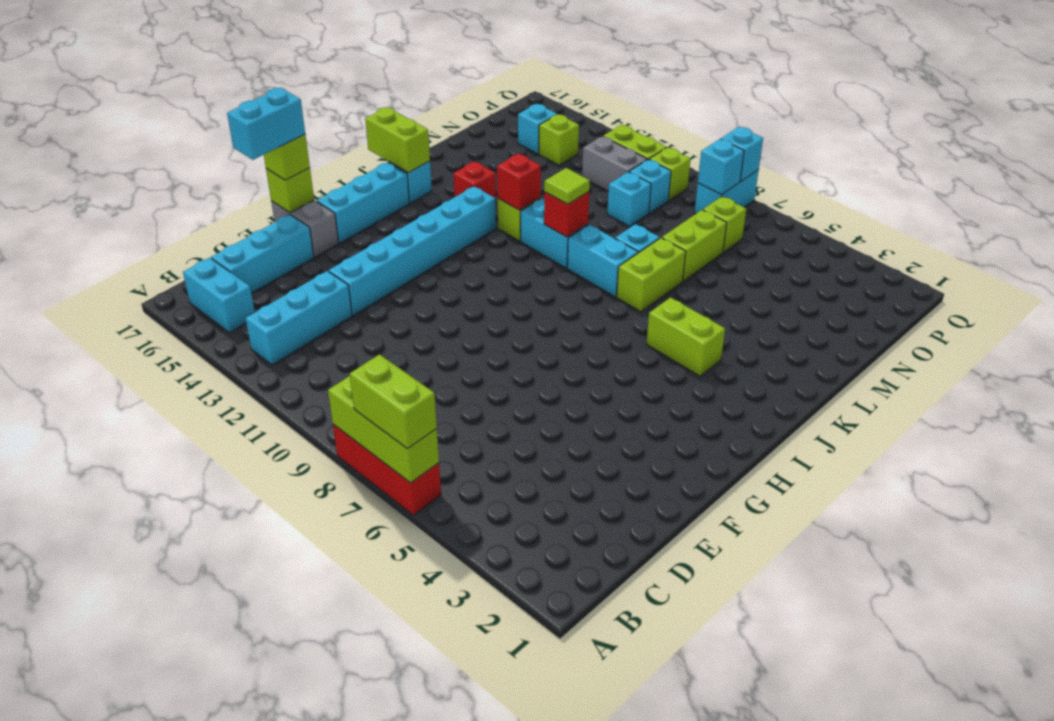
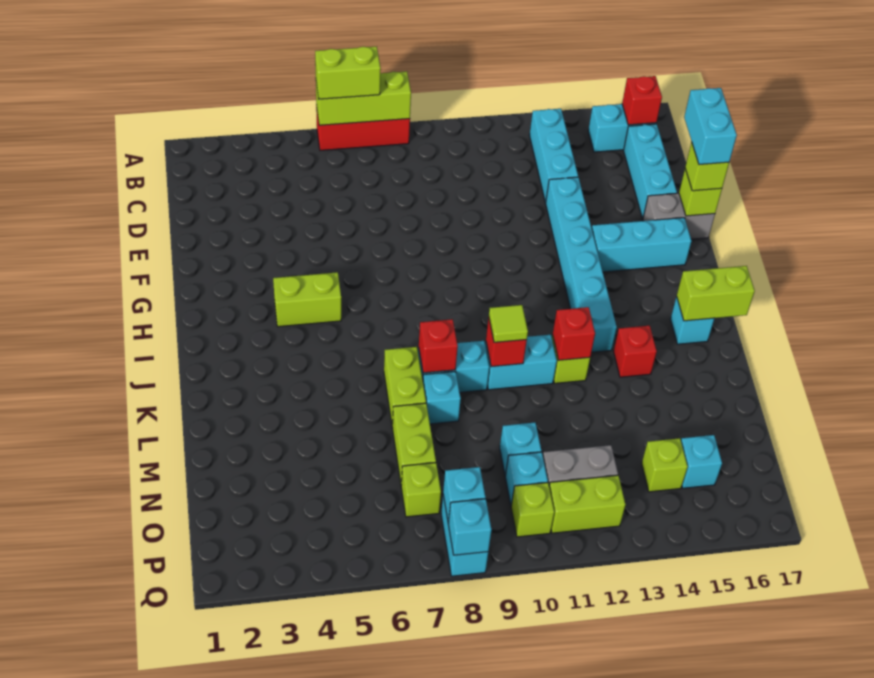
none -> red brick B16 level 2
cyan brick G16:I16 level 1 -> cyan brick G14:G16 level 1
lime brick J4:J5 level 1 -> lime brick H4:H5 level 1
none -> red brick K8 level 2

